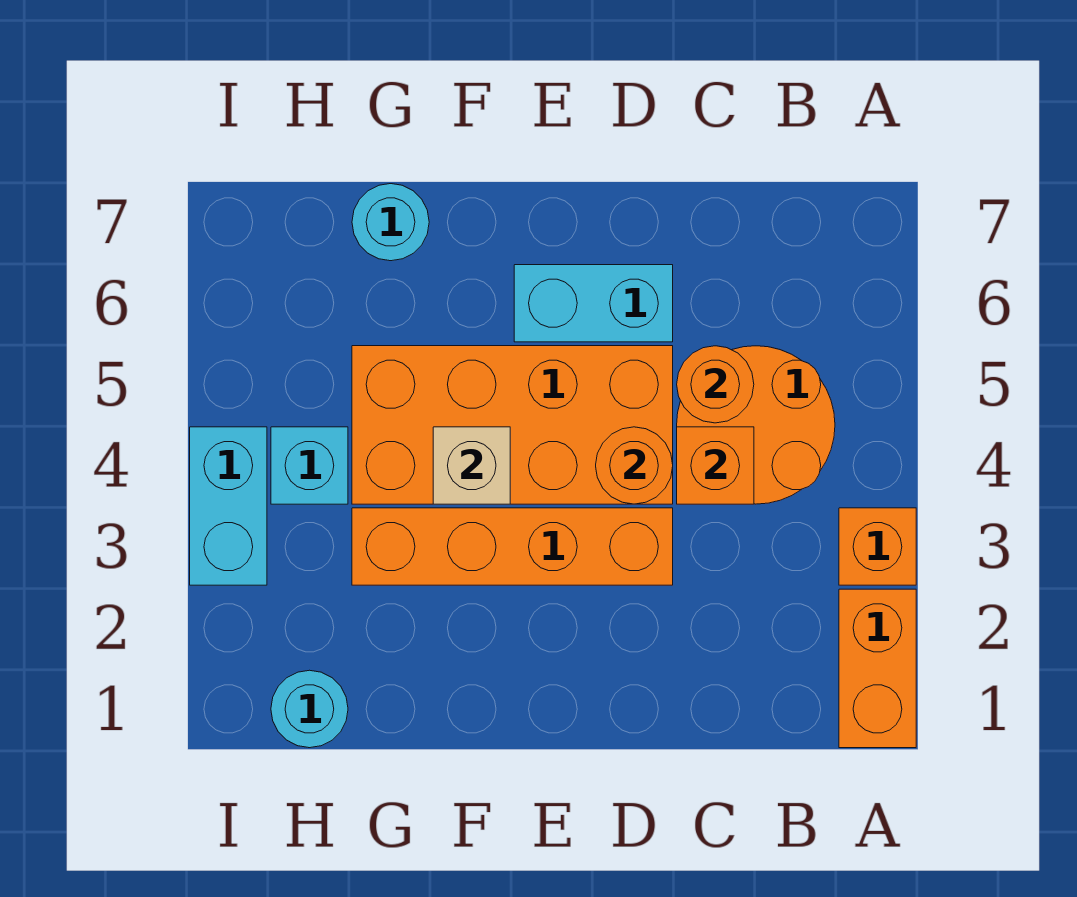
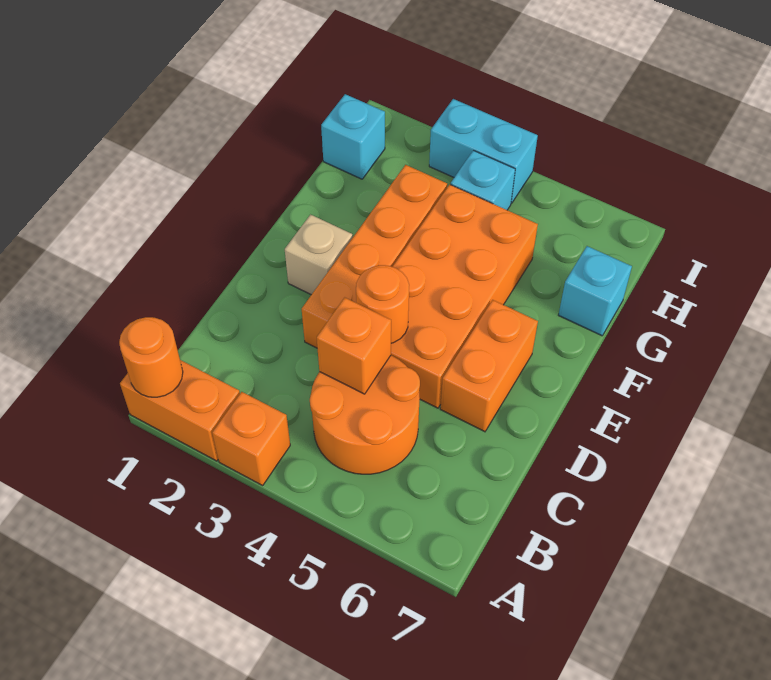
orange round brick C5 level 2 -> orange round brick A1 level 2
cyan brick D6:E6 level 1 -> orange brick D6:E6 level 1
tan brick F4 level 2 -> tan brick E2 level 1
cyan round brick G7 level 1 -> cyan brick G7 level 1
cyan round brick H1 level 1 -> cyan brick H1 level 1

